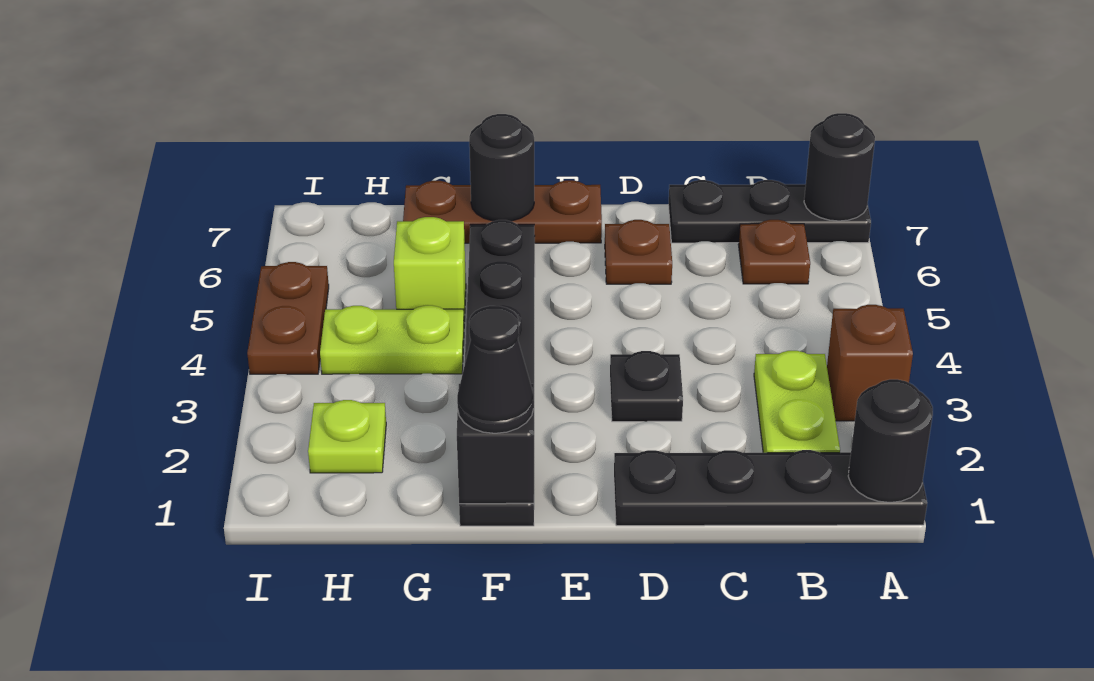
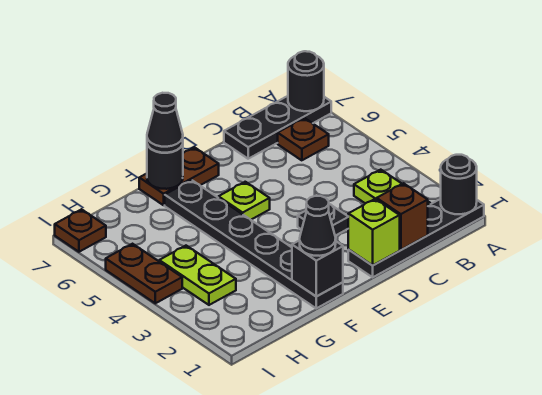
brown brick A3 level 1 -> brown brick C1 level 2
brown plate D6 level 1 -> brown plate I7 level 1
brown plate E7:G7 level 1 -> brown plate E7:F7 level 1
none -> black cone F7 level 3
lime plate G4:H4 level 1 -> lime plate H3:H4 level 1
lime brick G5 level 1 -> lime brick D1 level 2
lime plate H2 level 1 -> lime plate E5 level 1

